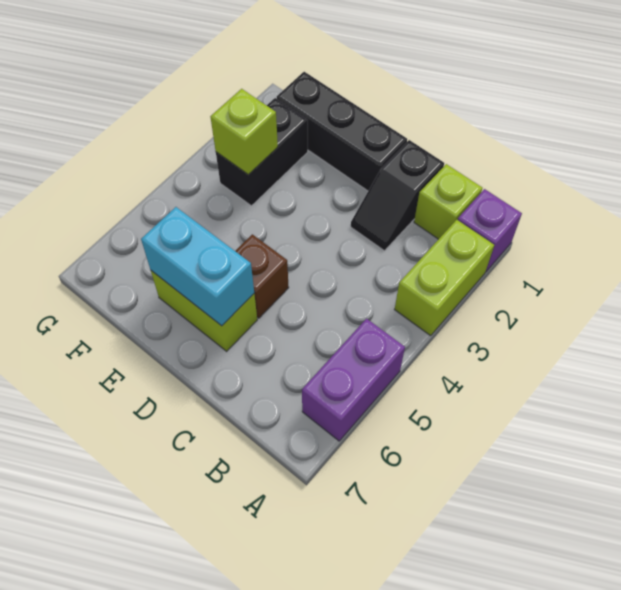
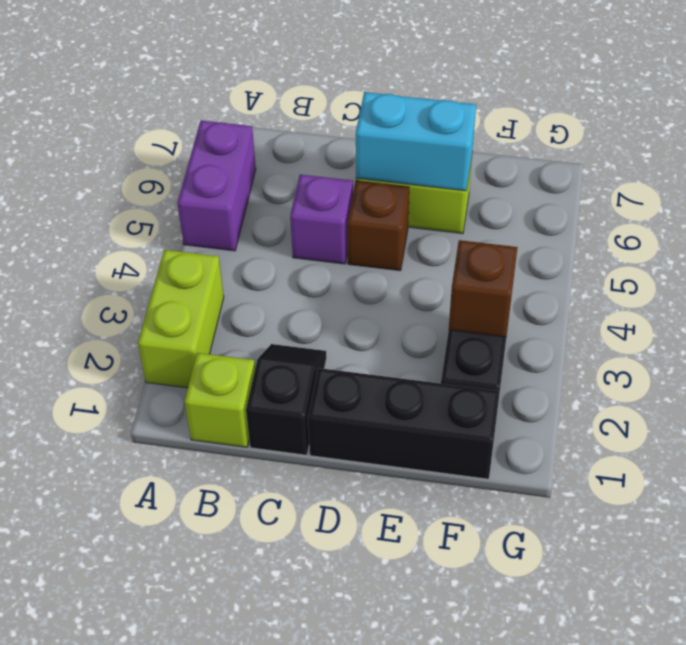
purple brick A1 level 1 -> purple brick C5 level 1
lime brick F3 level 2 -> brown brick F3 level 2

